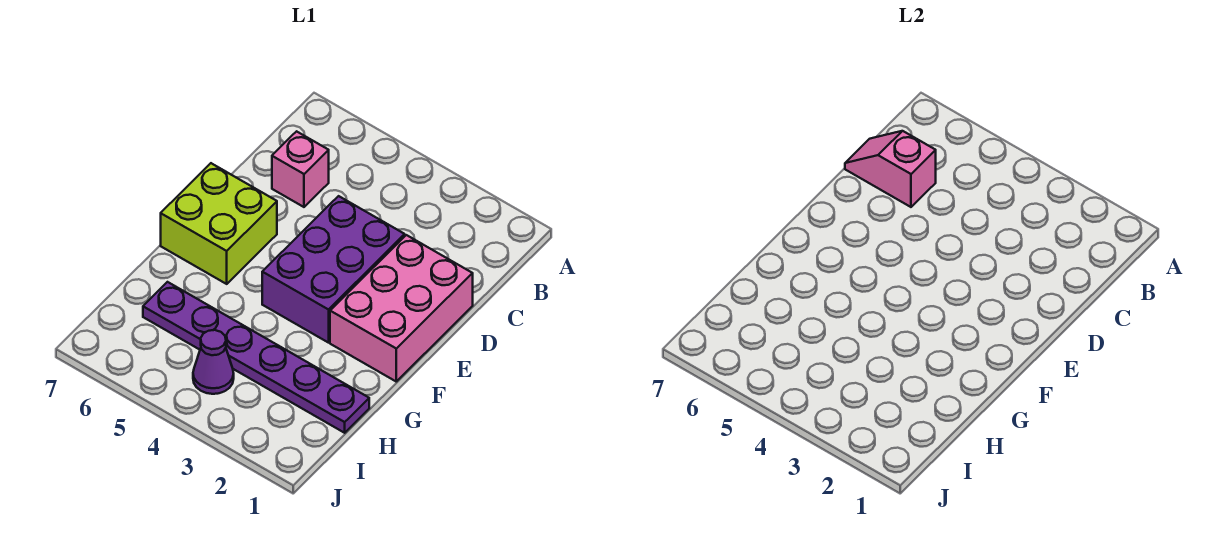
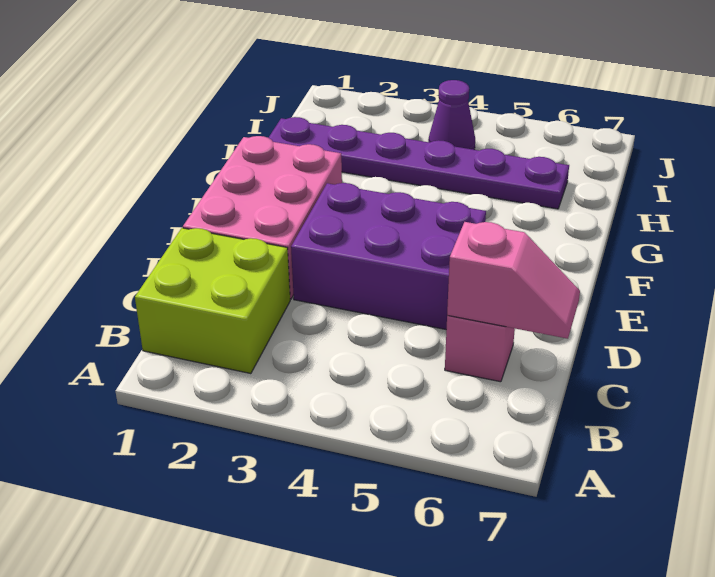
purple brick D3:F4 level 1 -> purple brick D3:E5 level 1
lime brick E6:F7 level 1 -> lime brick B1:C2 level 1

